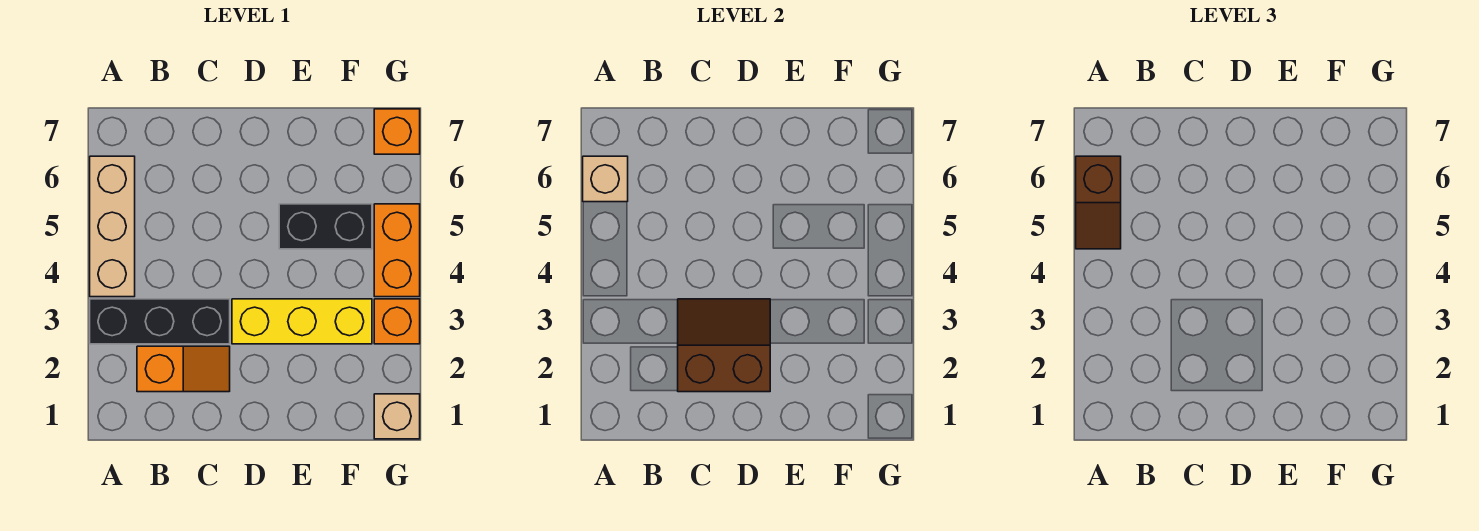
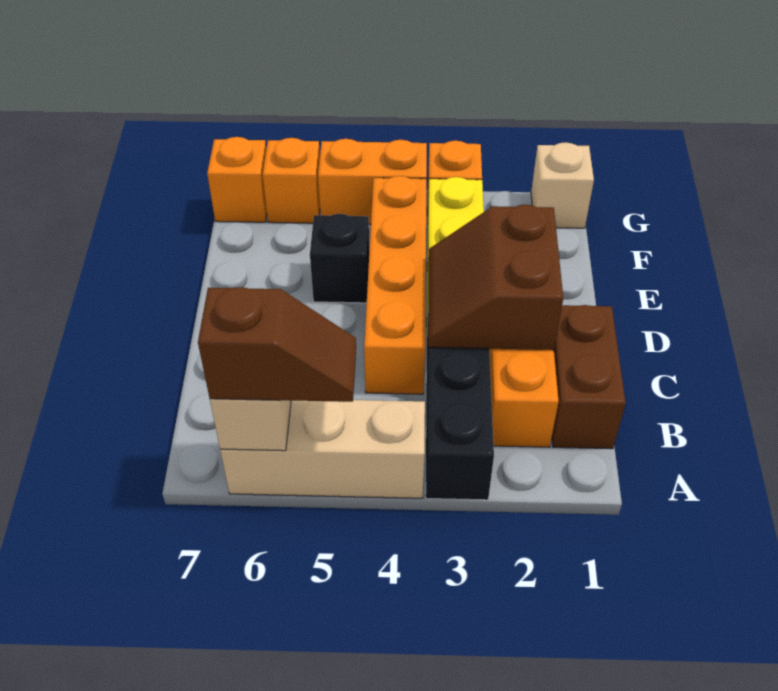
none -> brown brick B1:C1 level 1
none -> orange brick C4:F4 level 1
black brick E5:F5 level 1 -> black brick E5 level 1
none -> orange brick G6 level 1

